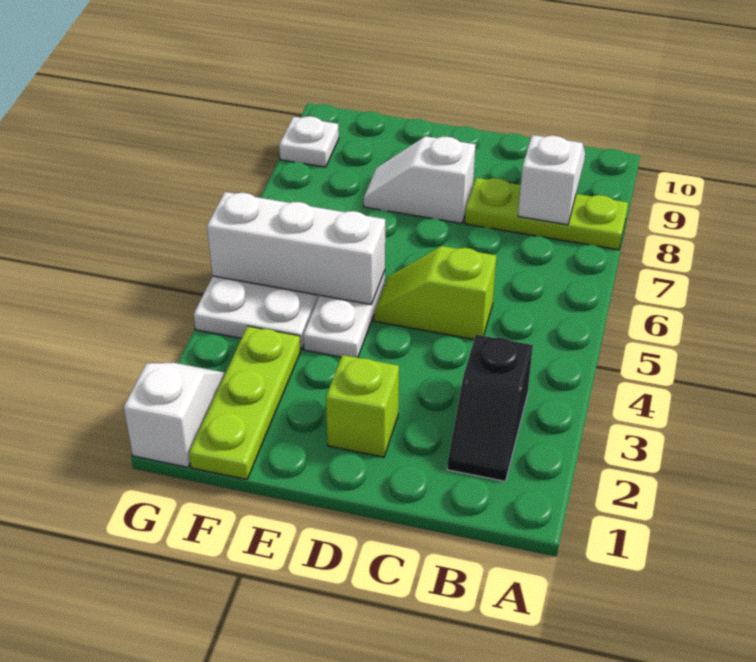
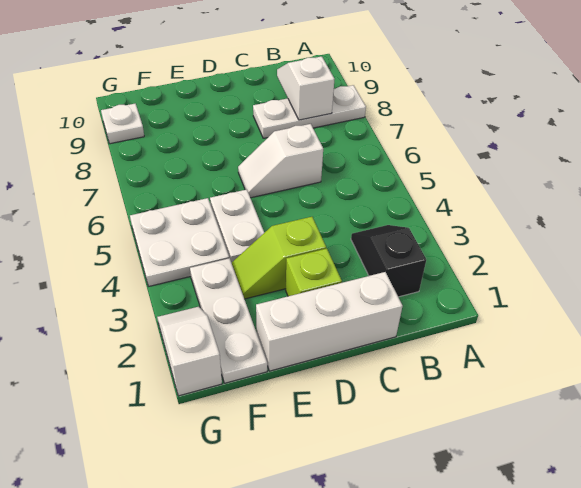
lime plate A8:C8 level 1 -> white plate A8:C8 level 1
black slope B2:B3 level 1 top 3 -> black slope B2:B3 level 1 top 2
lime slope C5:D5 level 1 top C -> lime slope D3:E3 level 1 top D
white slope D8:E8 level 1 top D -> white slope C6:D6 level 1 top C
white brick E5:G5 level 2 -> white brick C1:E1 level 1
lime plate F1:F3 level 1 -> white plate F1:F3 level 1

